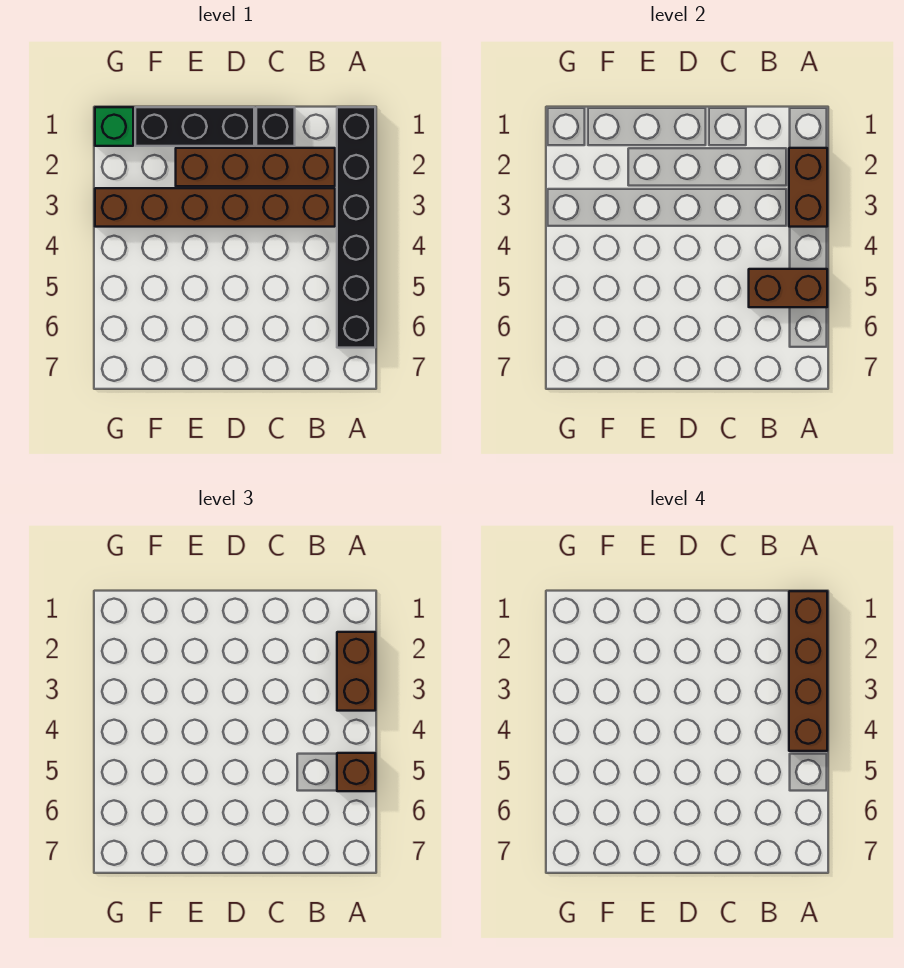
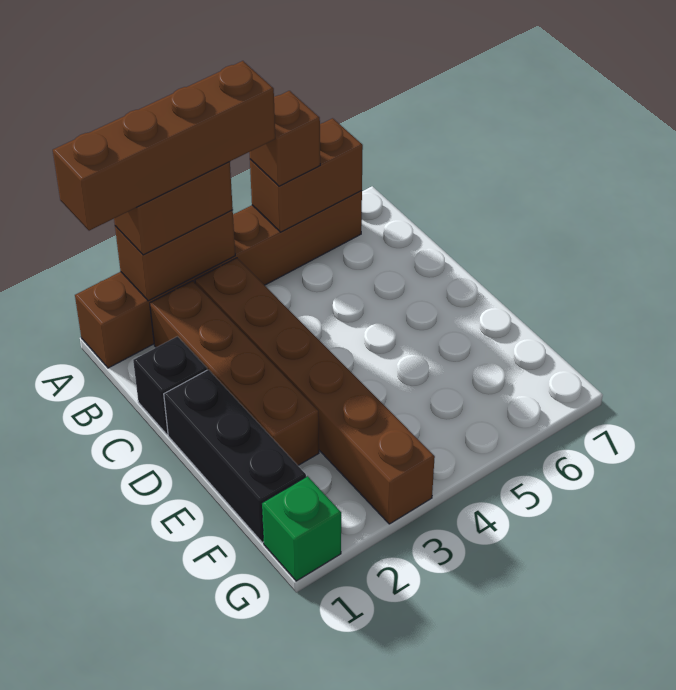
black brick A1:A6 level 1 -> brown brick A1:A6 level 1
brown brick A5:B5 level 2 -> brown brick A5:A6 level 2

